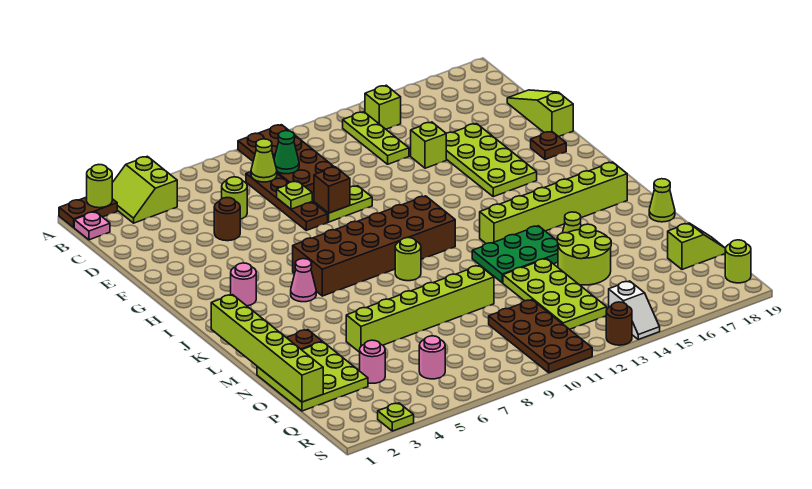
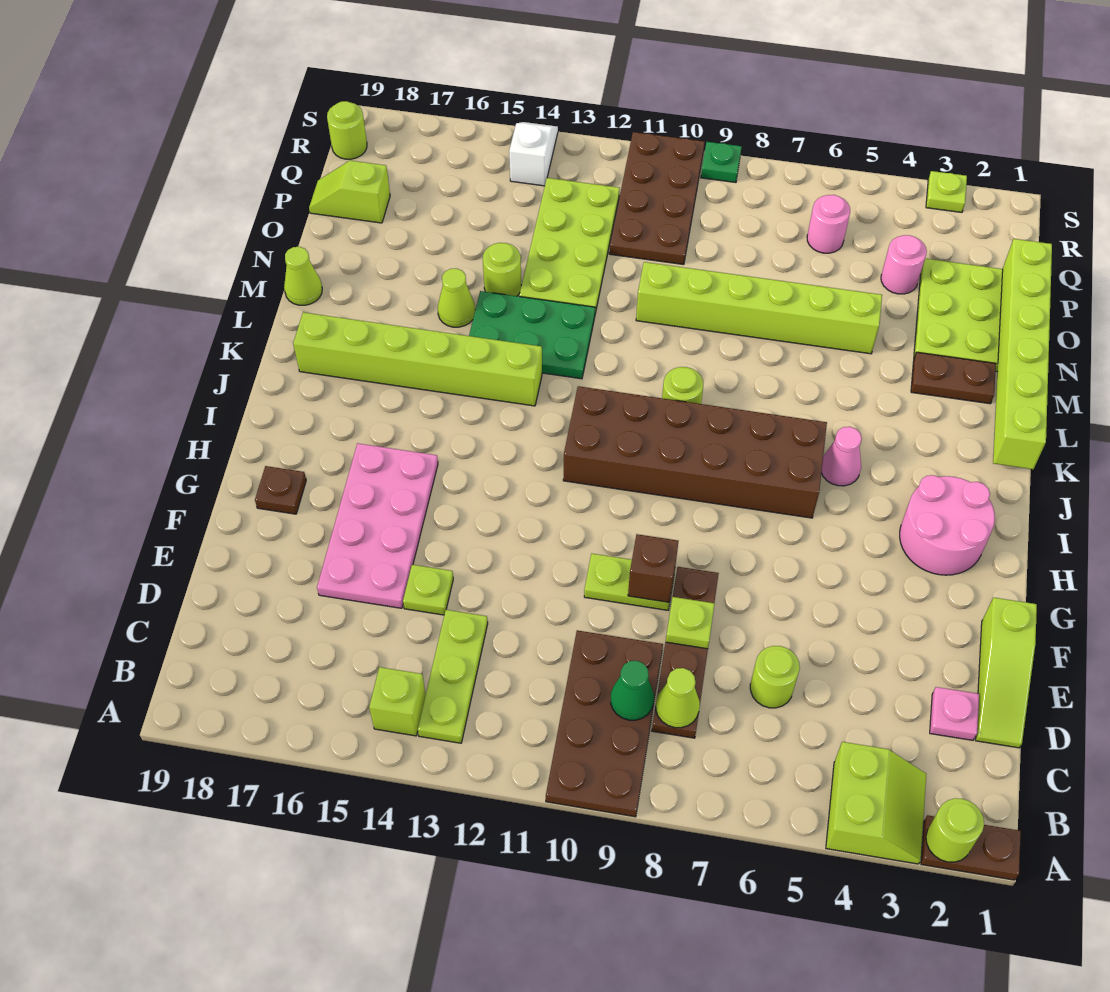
pink plate B1 level 1 -> pink plate D2 level 1
lime slope D19:F19 level 1 top F -> lime slope D1:F1 level 1 top F
brown round brick E5 level 1 -> none
lime brick E14 level 1 -> lime plate E14 level 1
lime plate E15:H16 level 1 -> pink plate E15:H16 level 1
pink round brick I3 level 1 -> pink round brick H2:I3 level 1
lime round brick N14:O15 level 1 -> lime round brick N14 level 1
none -> green plate S9 level 1
brown round brick S13 level 1 -> none

